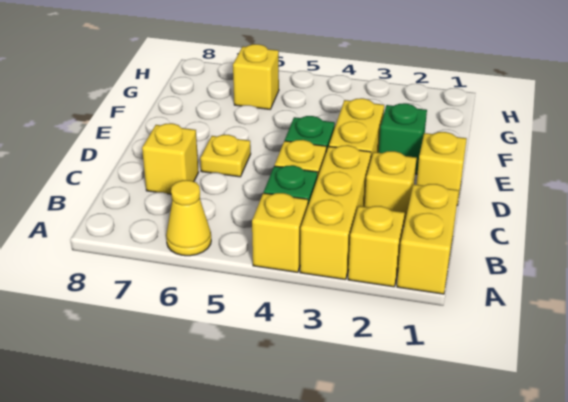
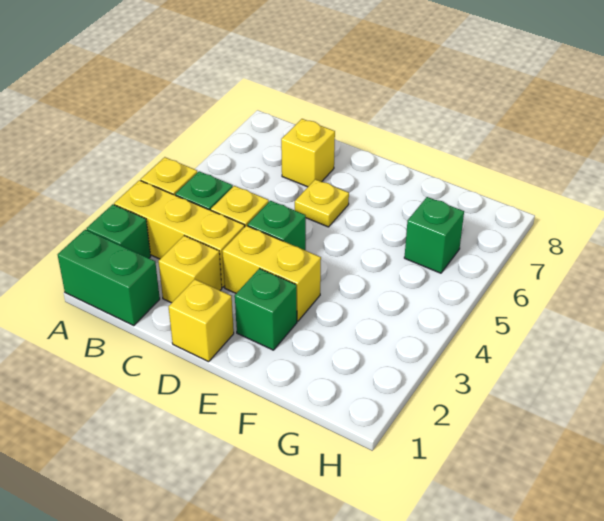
yellow brick A1:B1 level 1 -> green brick A1:B1 level 1
yellow brick A2 level 1 -> green brick A2 level 1
yellow cone A6 level 1 -> none
yellow brick G6 level 1 -> green brick G6 level 1

